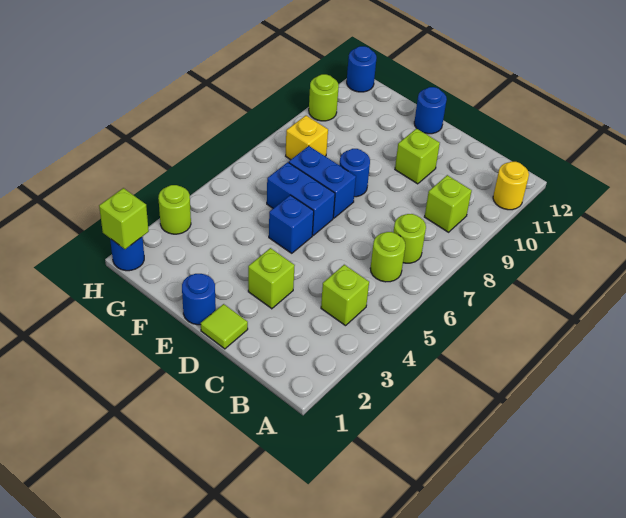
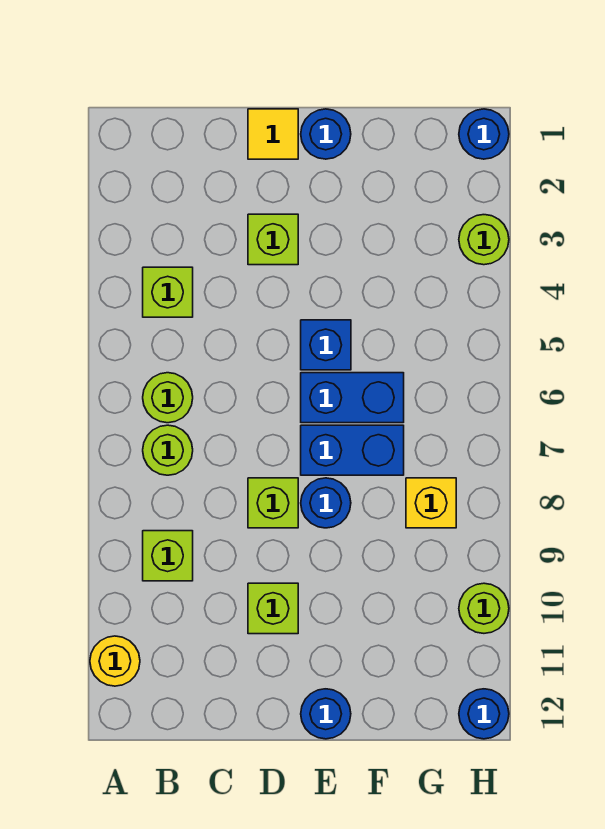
lime tile D1 level 1 -> yellow tile D1 level 1
lime brick H1 level 2 -> lime brick D8 level 1

